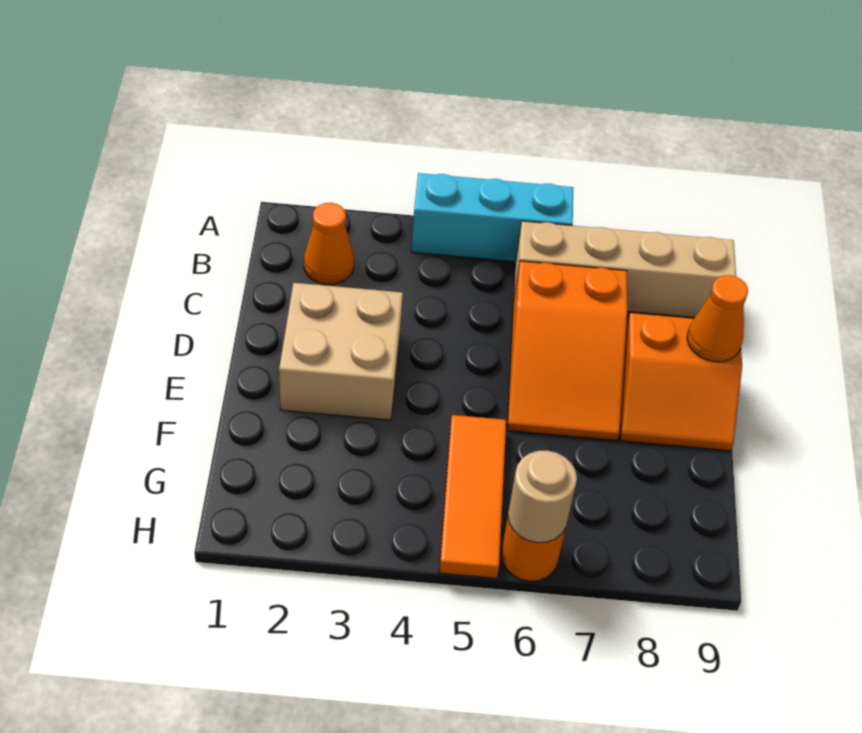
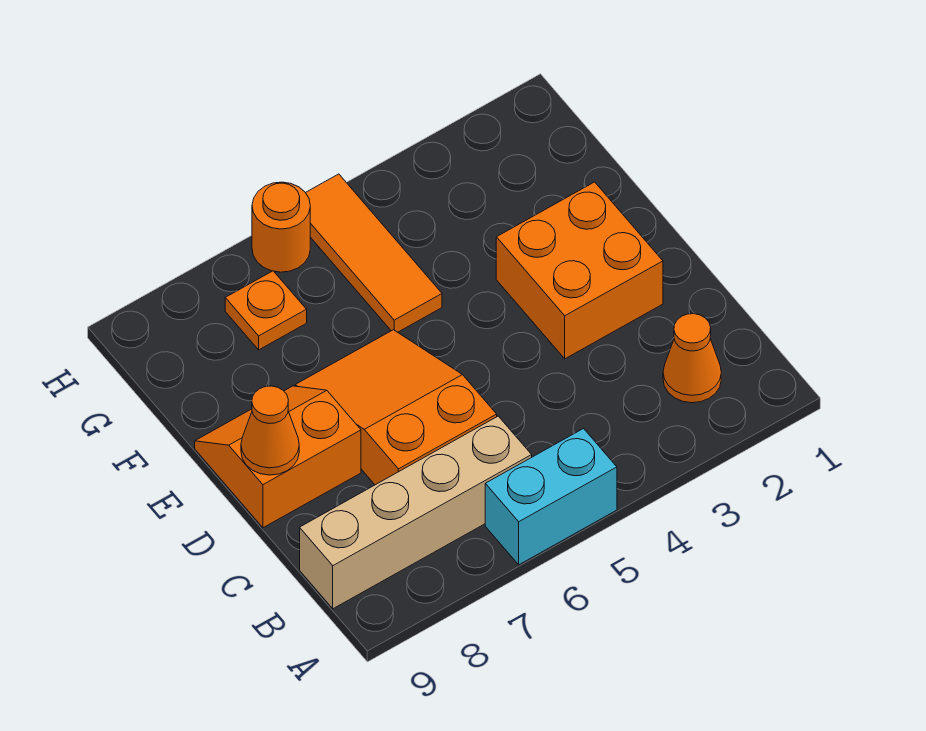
cyan brick A4:A6 level 1 -> cyan brick A5:A6 level 1
tan brick D2:E3 level 1 -> orange brick D2:E3 level 1
none -> orange plate G7 level 1
tan round brick H6 level 2 -> none

